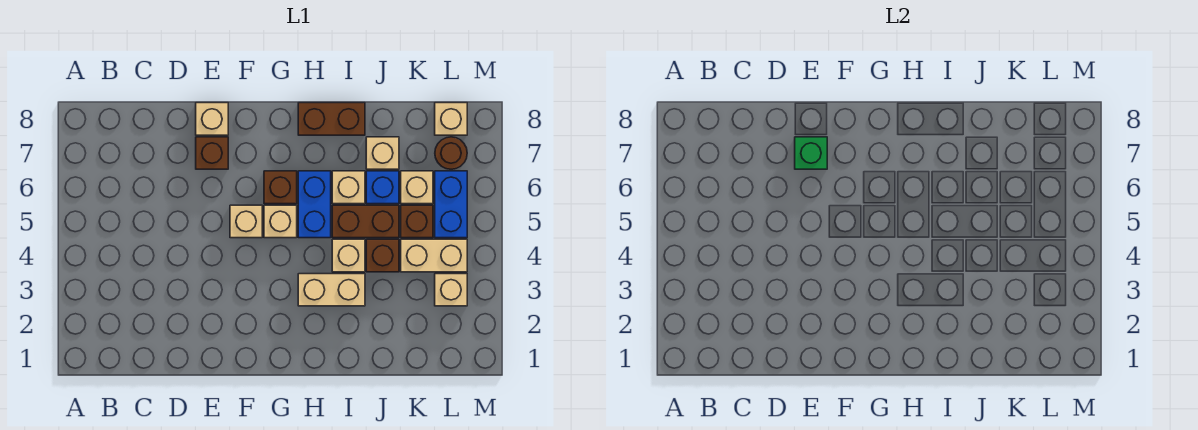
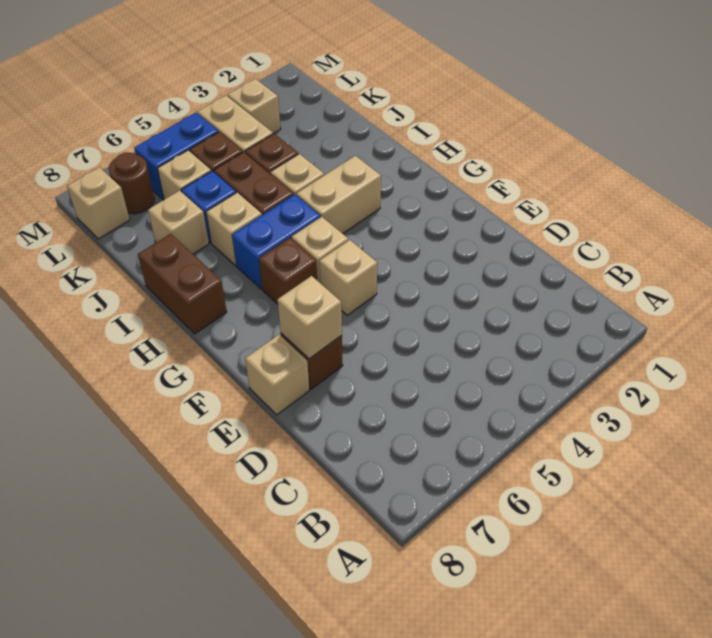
green brick E7 level 2 -> tan brick E7 level 2
tan brick H3:I3 level 1 -> tan brick H3:H4 level 1

